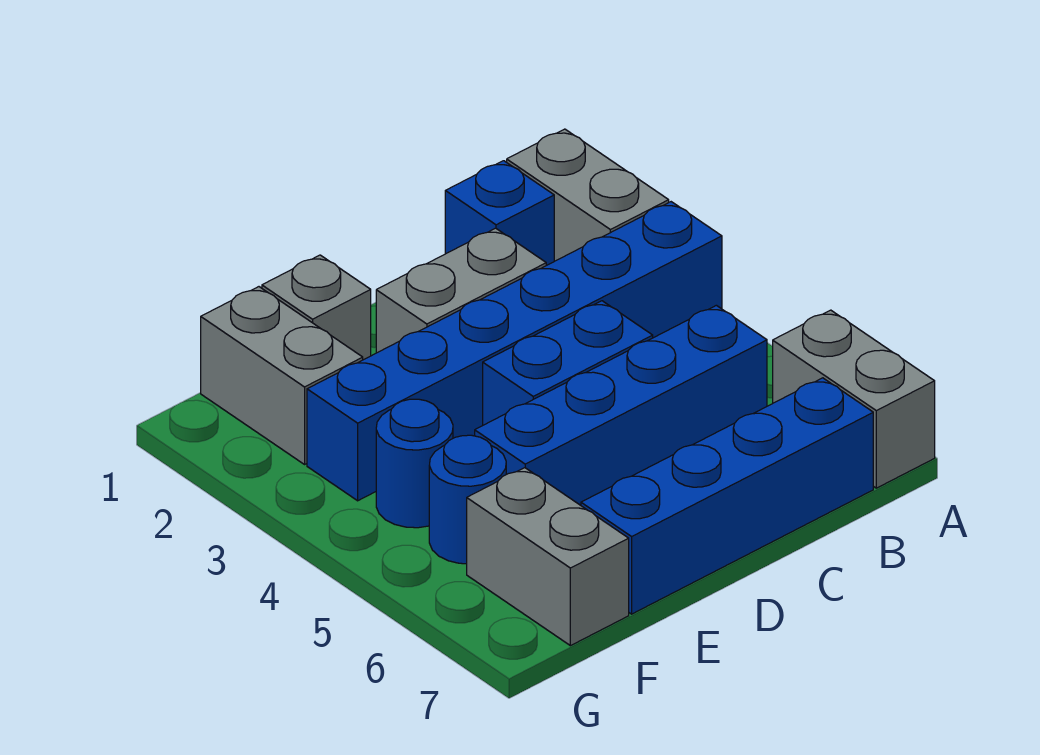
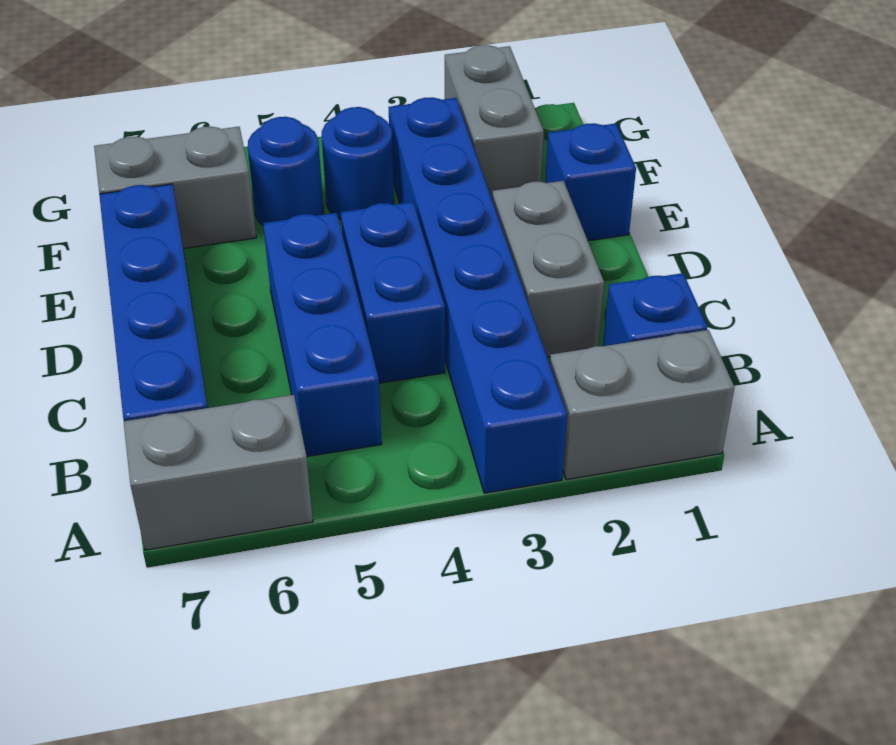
blue brick B5:E5 level 1 -> blue brick B5:D5 level 1
grey brick E1 level 1 -> blue brick E1 level 1
grey brick F1:F2 level 1 -> grey brick F2:G2 level 1

